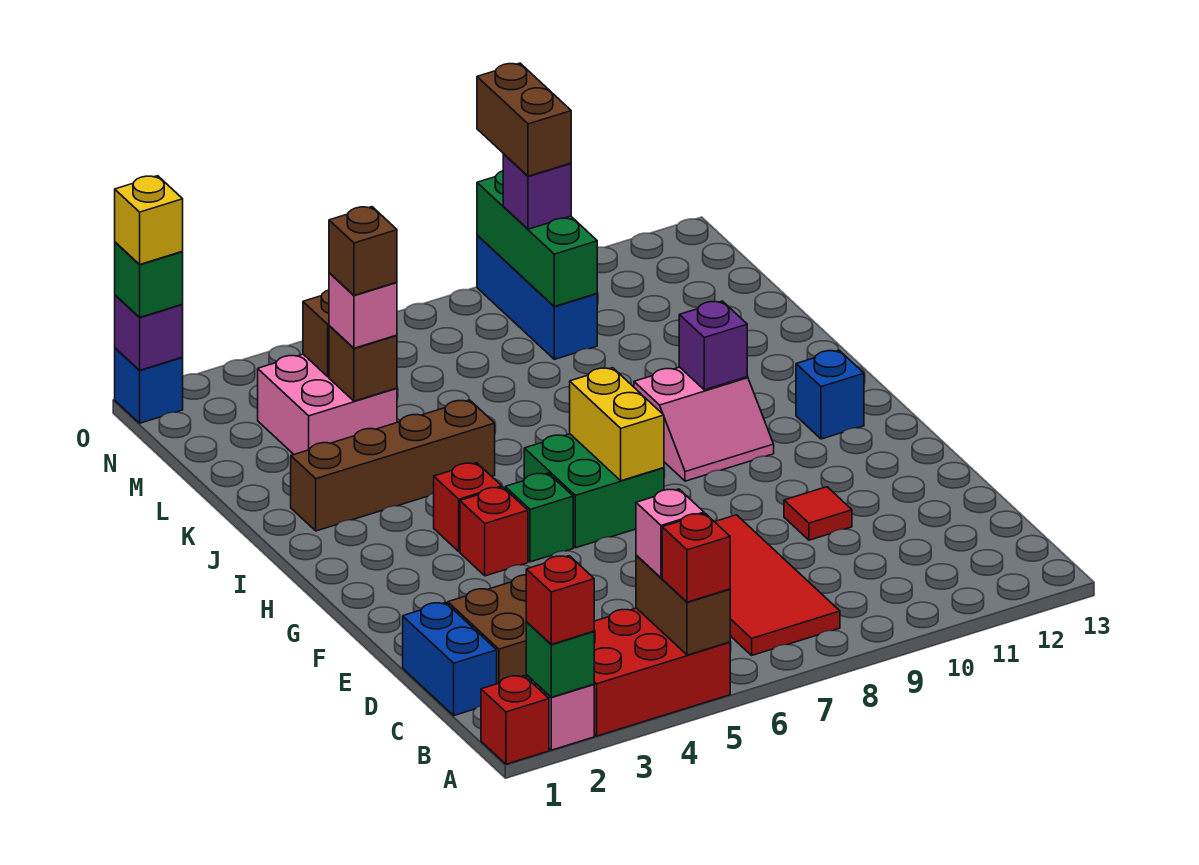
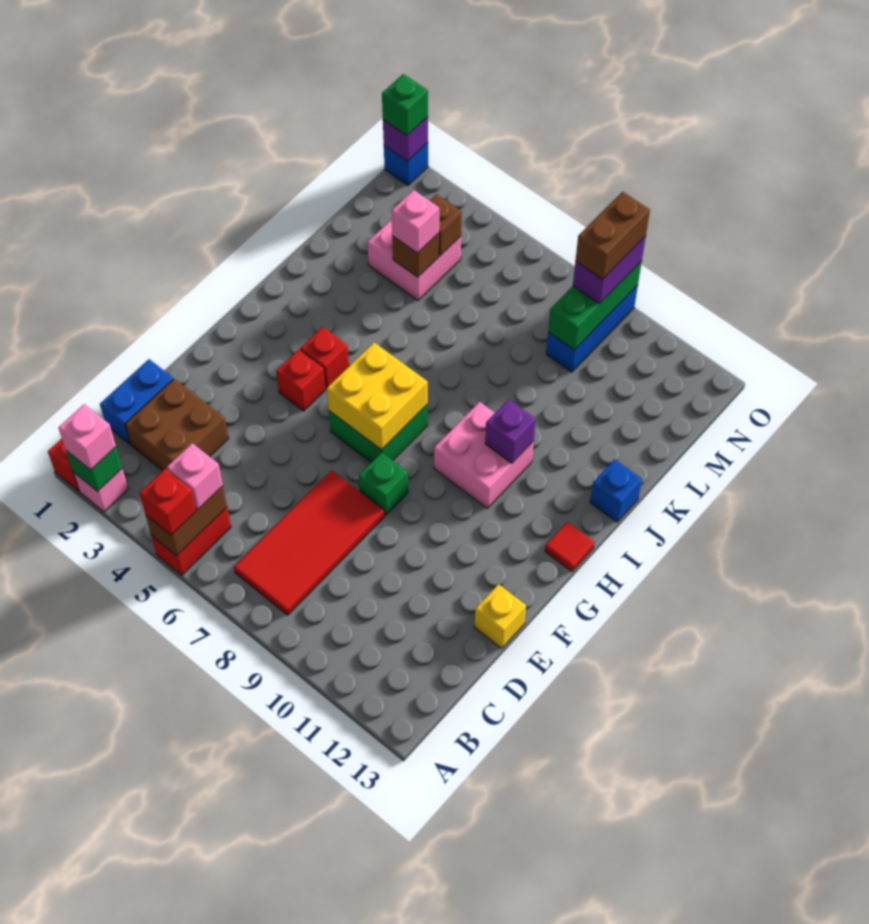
red brick A2 level 3 -> pink brick A2 level 3
red brick A3:B5 level 1 -> red brick A5:B5 level 1
red tile E10 level 1 -> red tile H13 level 1
green brick G5 level 1 -> green brick F8 level 1
yellow brick G7:H7 level 2 -> yellow brick G6:H7 level 2
pink slope H9:I10 level 1 top I -> pink brick H9:I10 level 1
blue brick H12 level 1 -> blue brick J13 level 1
brown brick J2:J5 level 1 -> none
brown brick L4 level 4 -> none
purple brick N9 level 3 -> purple brick N9:O9 level 3
yellow brick O1 level 4 -> yellow brick E13 level 1

